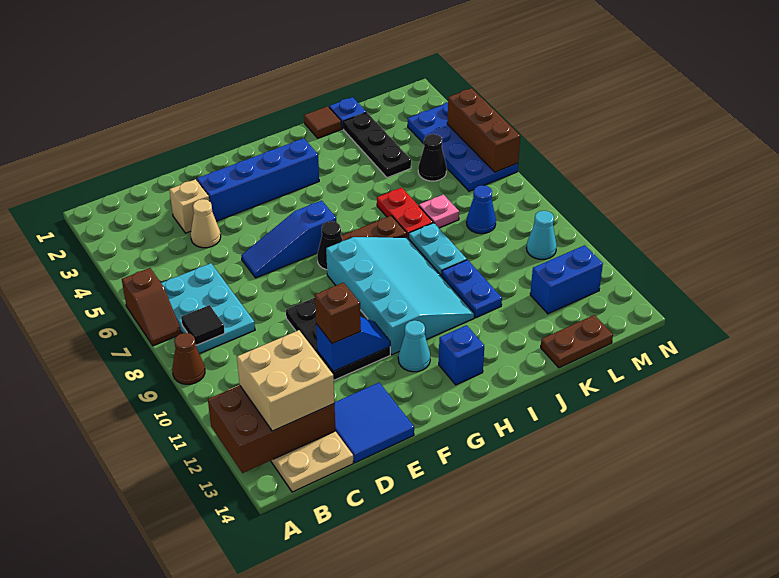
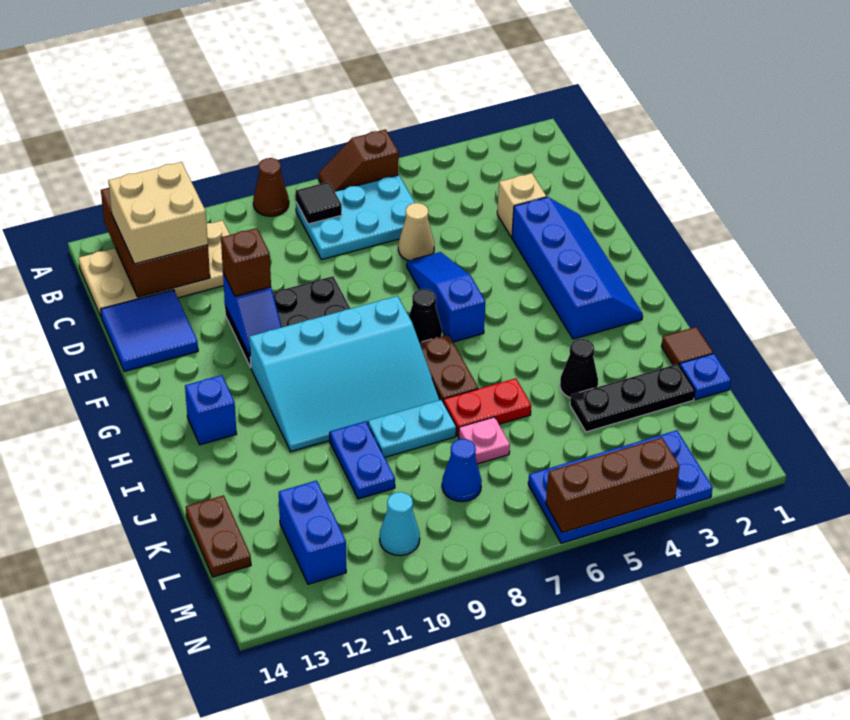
tan cone D4 level 1 -> tan cone D6 level 1
cyan cone G12 level 1 -> none
blue plate J10:J11 level 1 -> blue plate J10:K10 level 1
black cone L5 level 1 -> black cone J4 level 1

